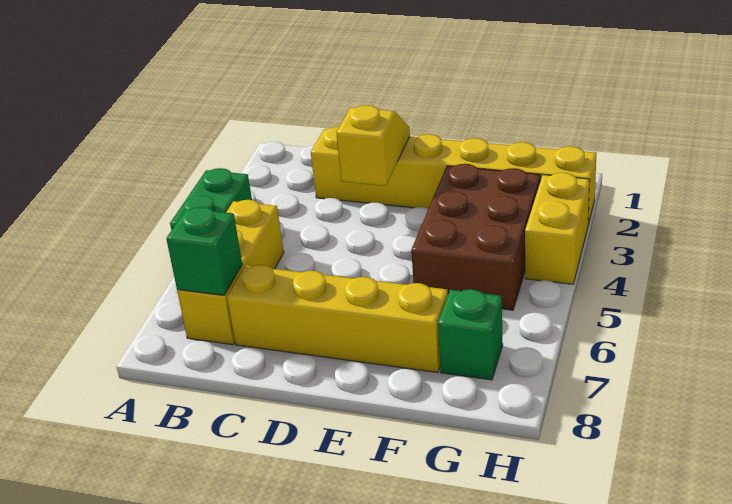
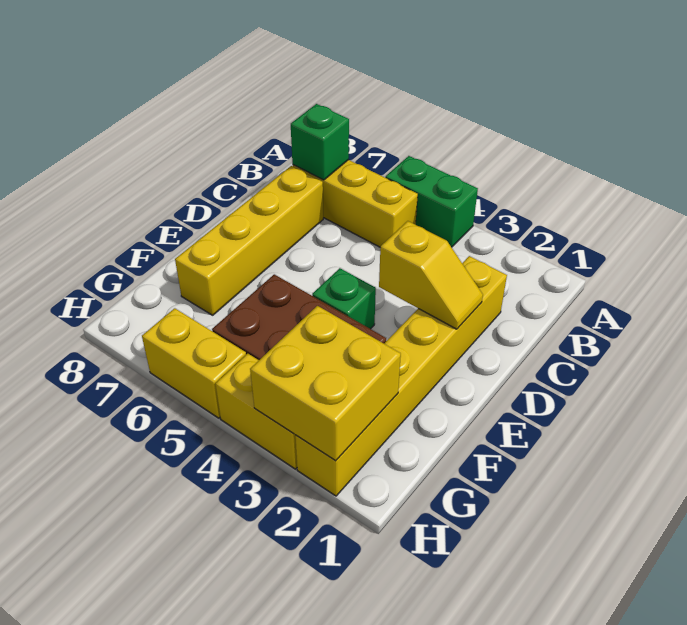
none -> yellow brick G2:H3 level 2
green brick G7 level 1 -> green brick E4 level 1
none -> yellow brick H5:H6 level 1

